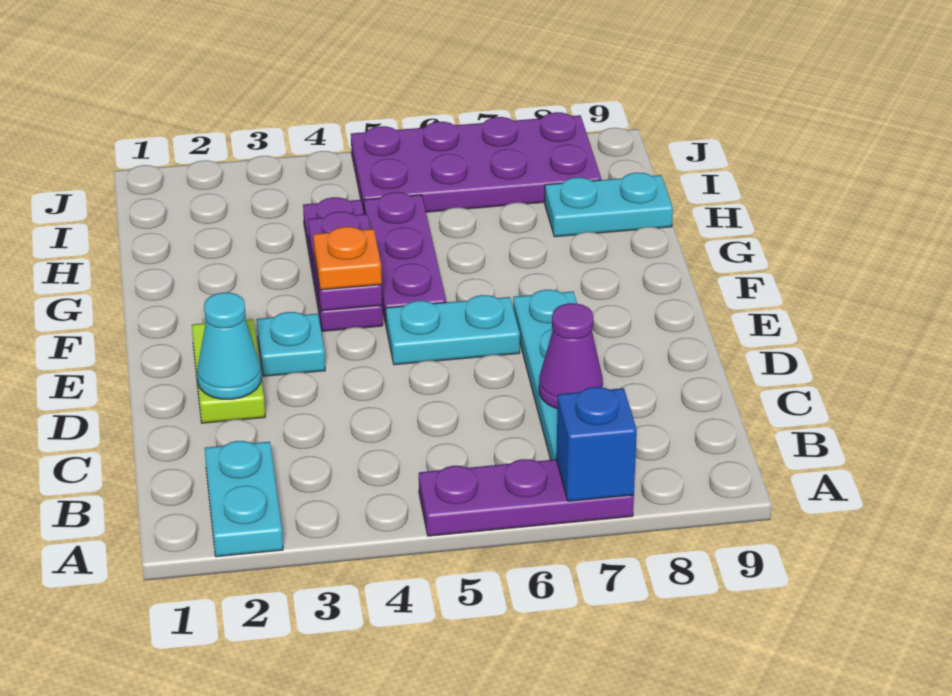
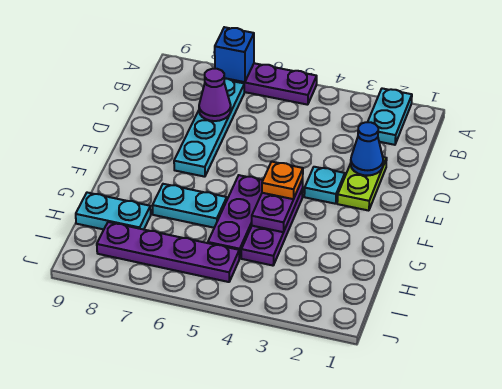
cyan cone D2 level 2 -> blue cone D2 level 2
cyan plate E5:E6 level 1 -> cyan plate G6:G7 level 1
purple plate I5:J8 level 1 -> purple plate I5:I8 level 1

